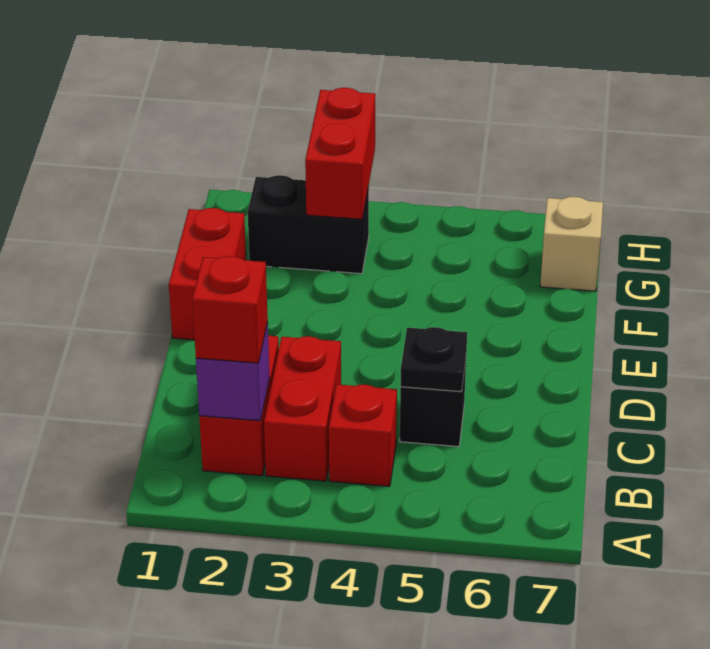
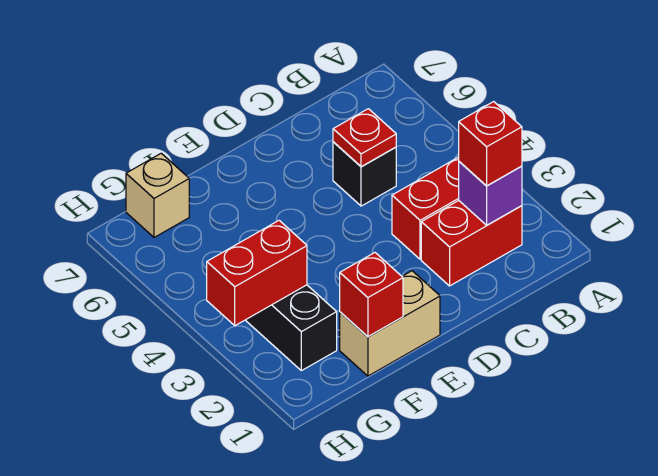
red brick B4 level 1 -> red brick F1 level 2
black plate C5 level 2 -> red plate C5 level 2
red brick E1:F1 level 1 -> tan brick E1:F1 level 1

